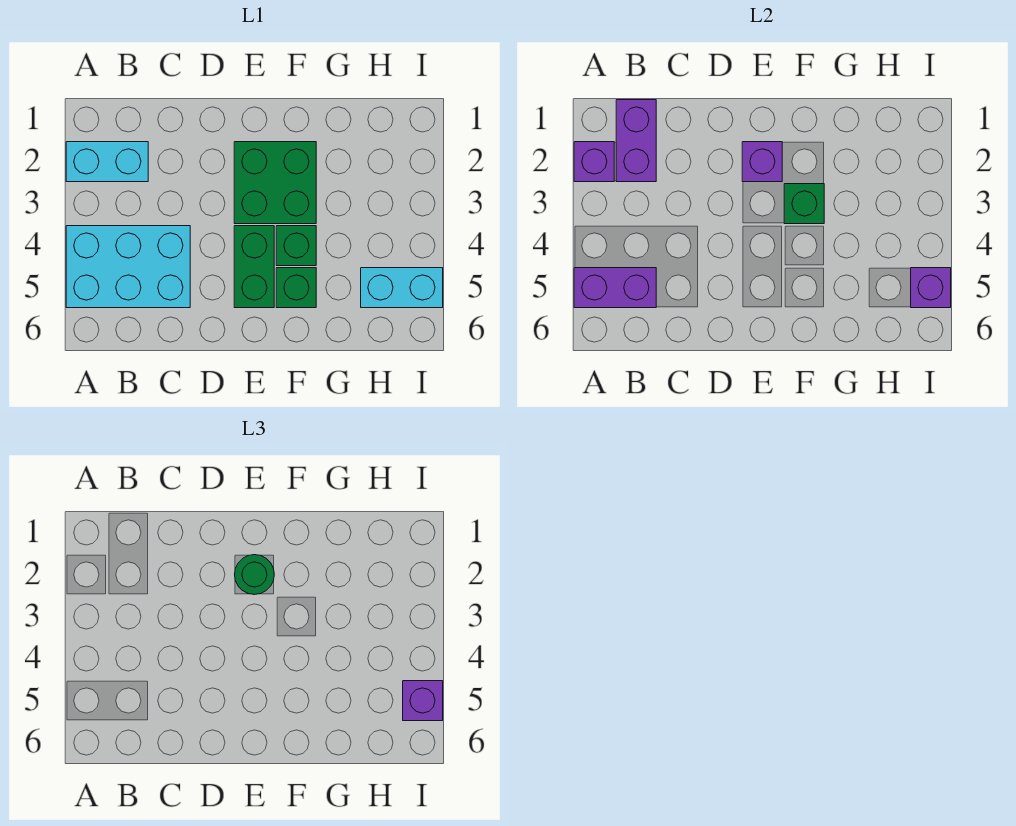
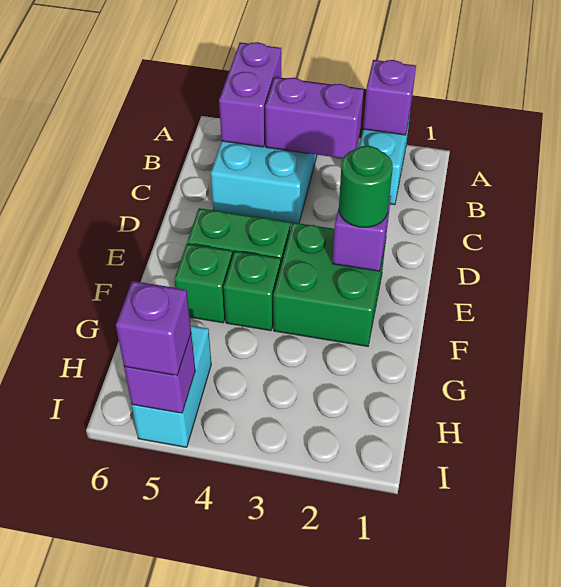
purple brick B1:B2 level 2 -> purple brick B3:B4 level 2
green brick F3 level 2 -> none

